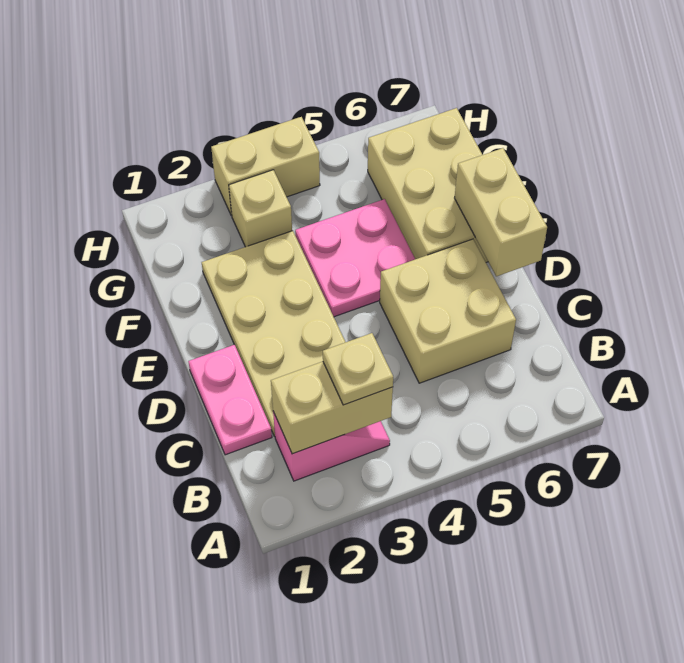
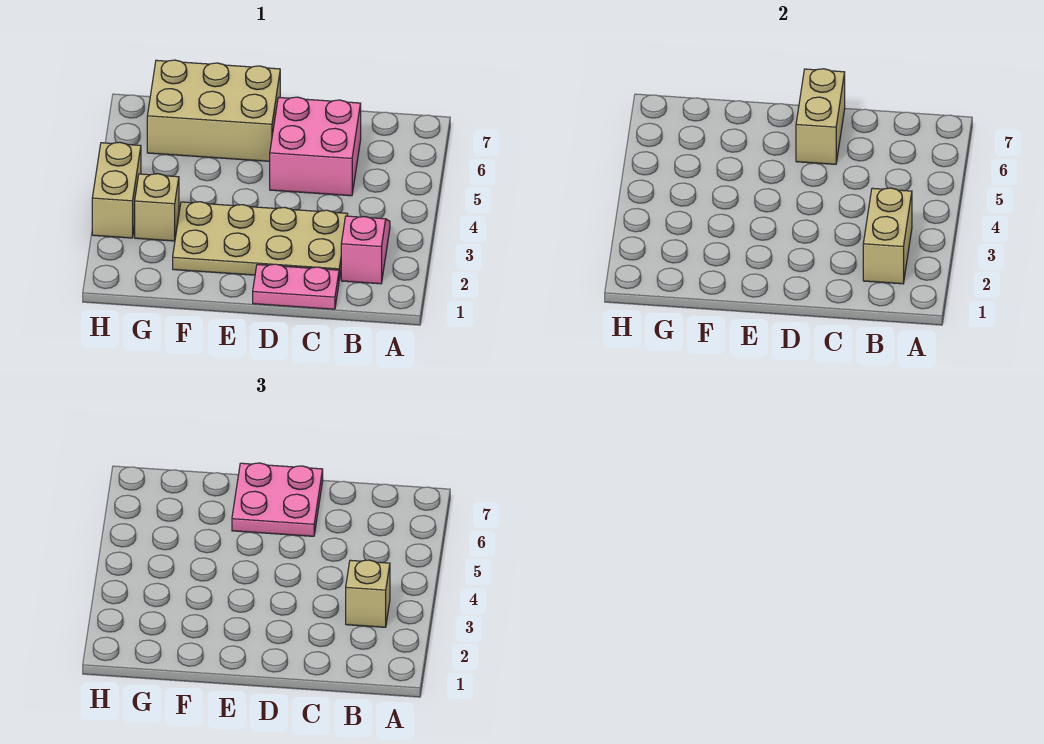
tan plate B3 level 3 -> tan brick B3 level 3
tan brick C5:D6 level 1 -> pink brick C5:D6 level 1
tan brick D7:E7 level 2 -> tan brick D6:D7 level 2
pink plate E4:F5 level 1 -> pink plate D6:E7 level 3

